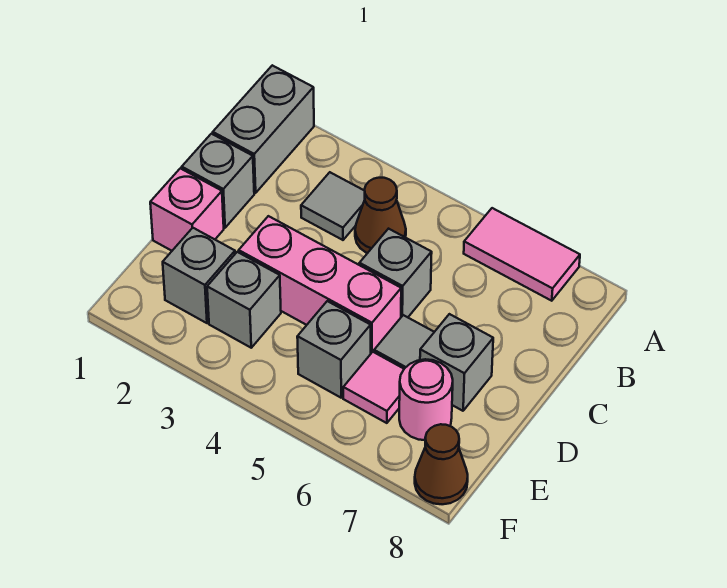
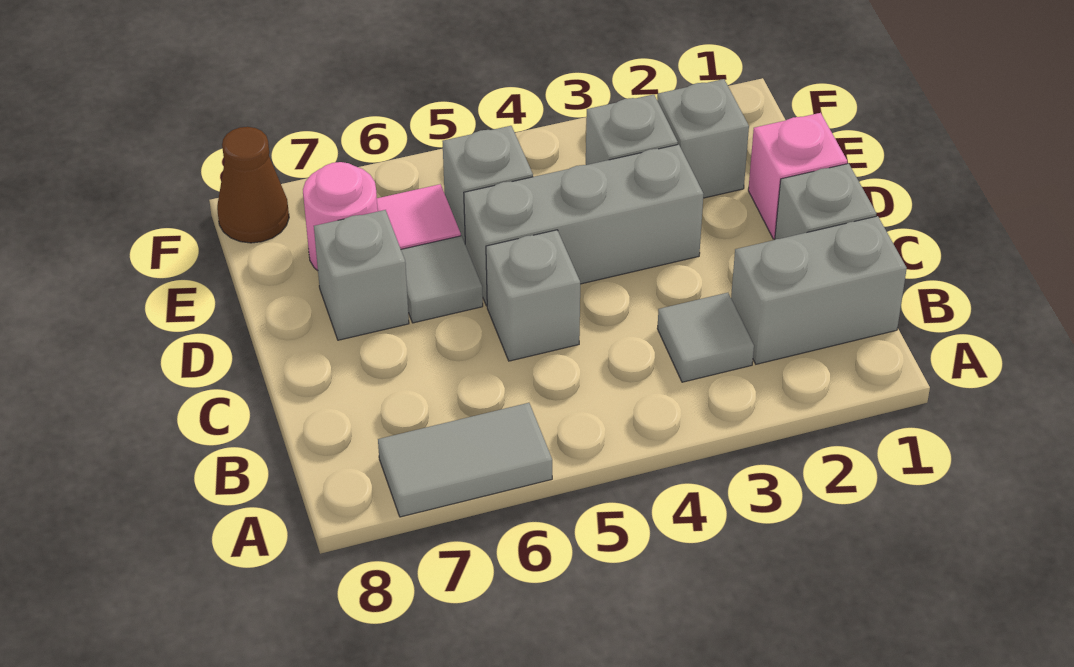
grey brick A1:B1 level 1 -> grey brick B1:B2 level 1
pink tile A6:A7 level 1 -> grey tile A6:A7 level 1
brown cone B4 level 1 -> none
pink brick D3:D5 level 1 -> grey brick D3:D5 level 1

